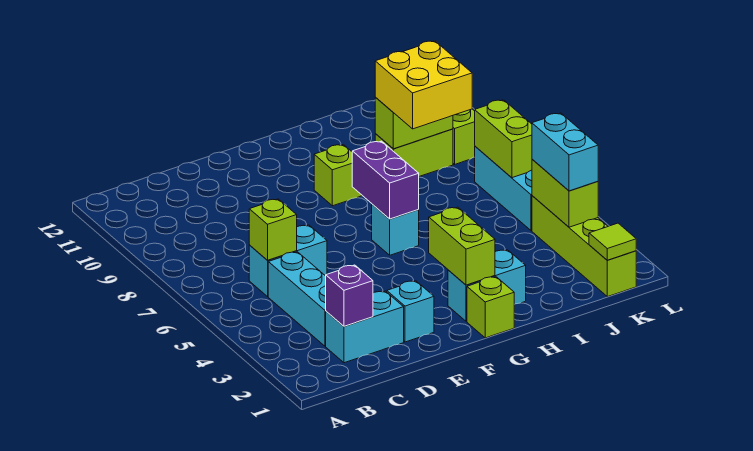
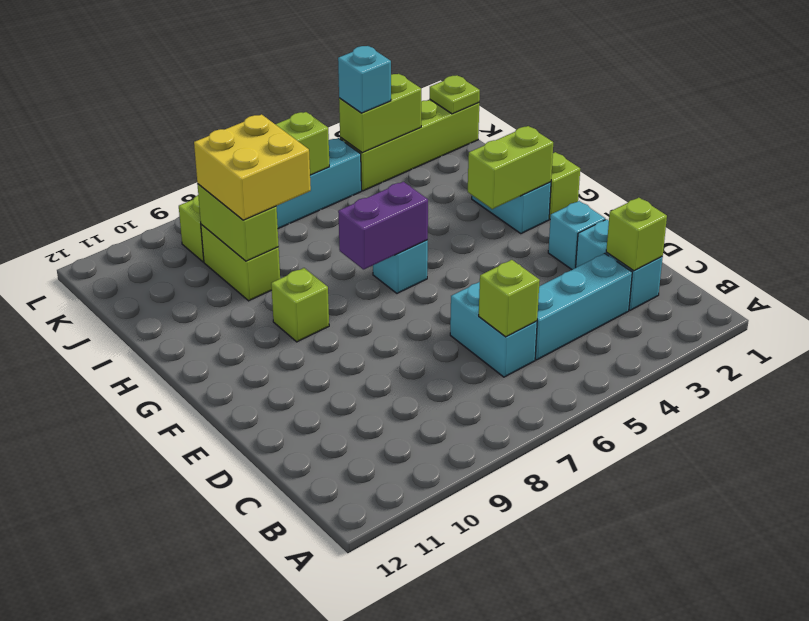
purple brick C2 level 2 -> lime brick C2 level 2
lime tile K1 level 2 -> lime plate K1 level 2
cyan brick K3:K4 level 3 -> cyan brick K4 level 3

